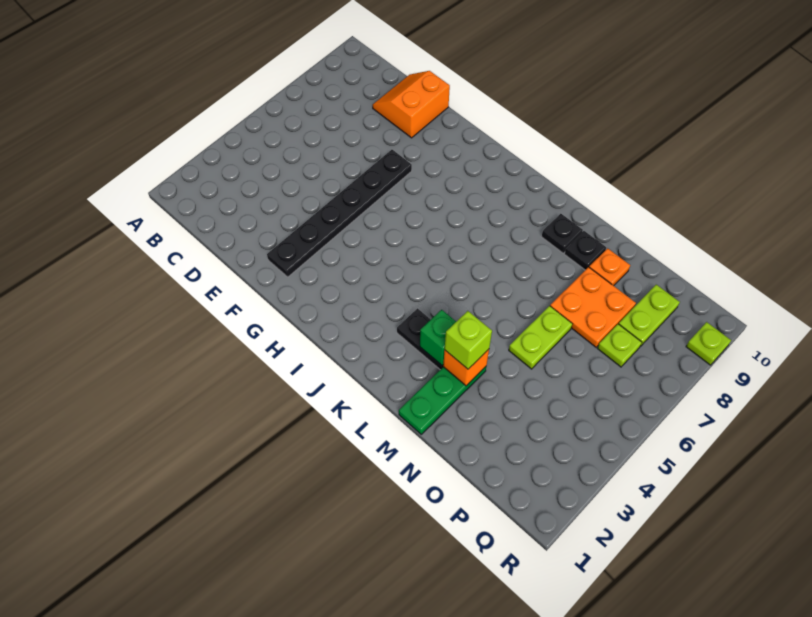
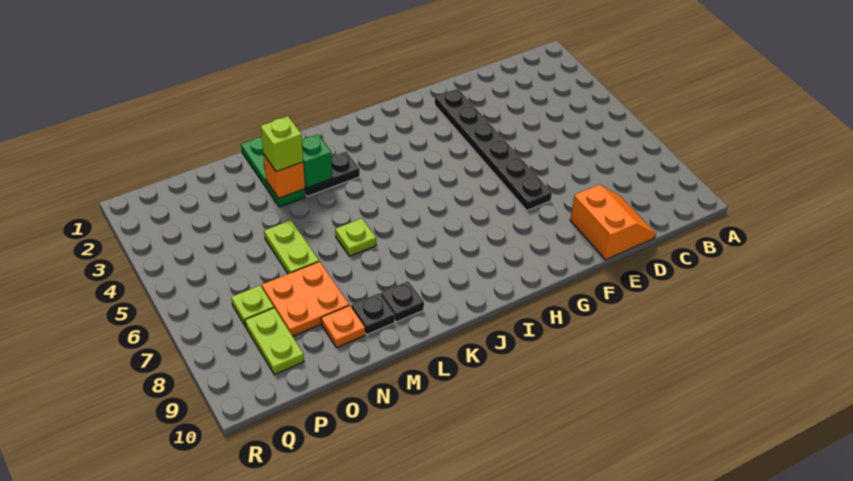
lime plate R9 level 1 -> lime plate L6 level 1

